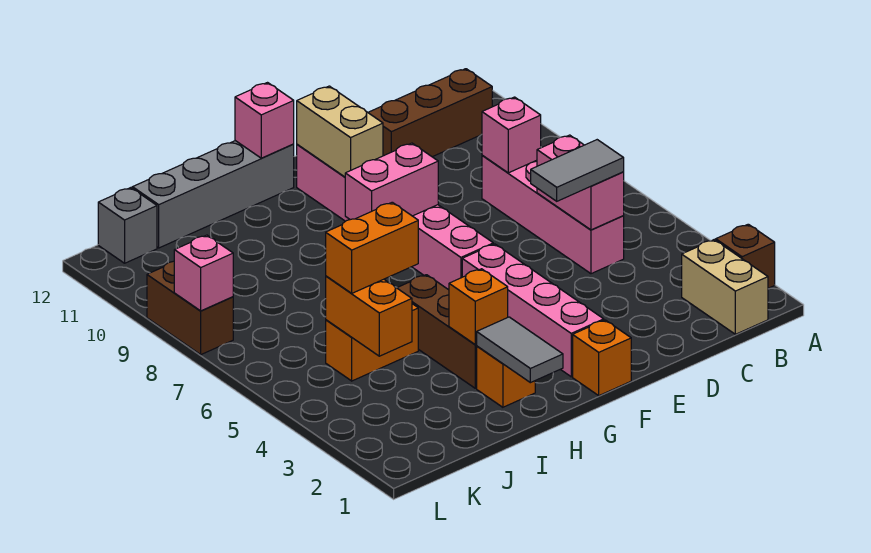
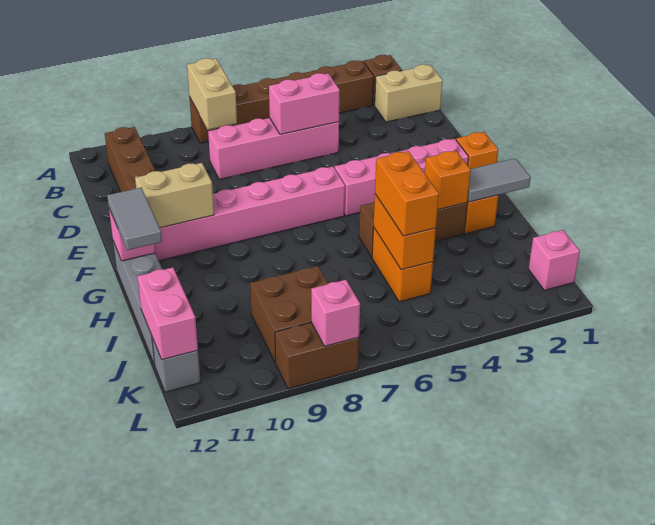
none -> brown brick A3:A8 level 1
none -> tan brick A8:B8 level 2
grey tile C5:D5 level 3 -> grey tile G12:H12 level 3
pink brick C8 level 2 -> pink brick K1 level 1
pink brick F8:G8 level 2 -> pink brick J12:K12 level 2
orange brick J4:J5 level 2 -> orange brick I5:J5 level 2
none -> brown brick J8:K9 level 1

